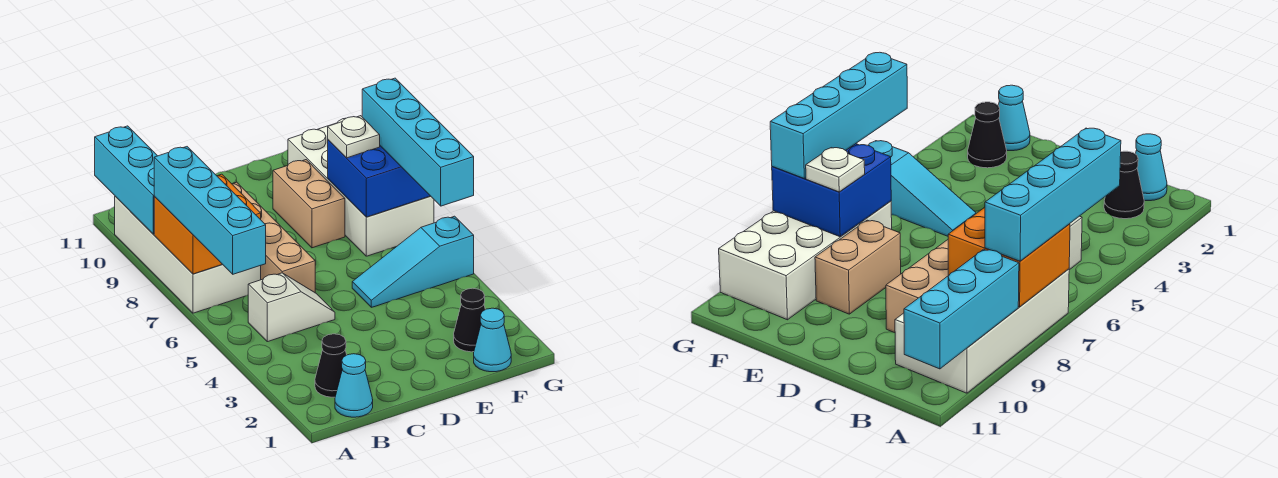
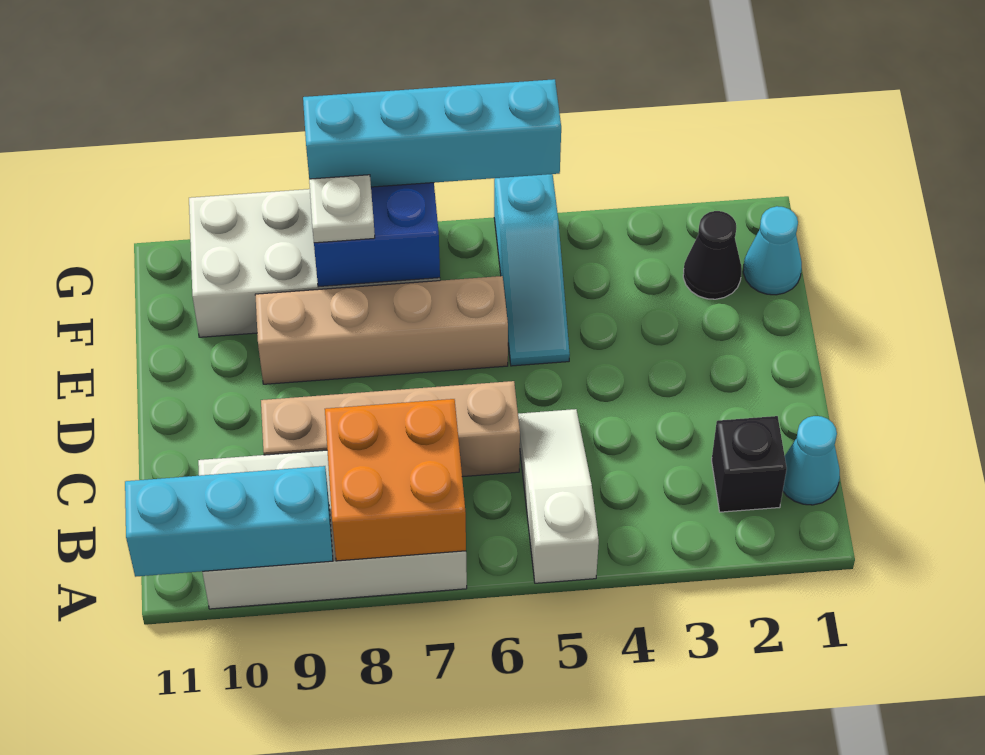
cyan brick A5:A8 level 3 -> none
black cone B2 level 1 -> black brick B2 level 1
white slope B5:C5 level 1 top B -> white slope A5:C5 level 1 top A
tan brick E8:E9 level 1 -> tan brick E6:E9 level 1

